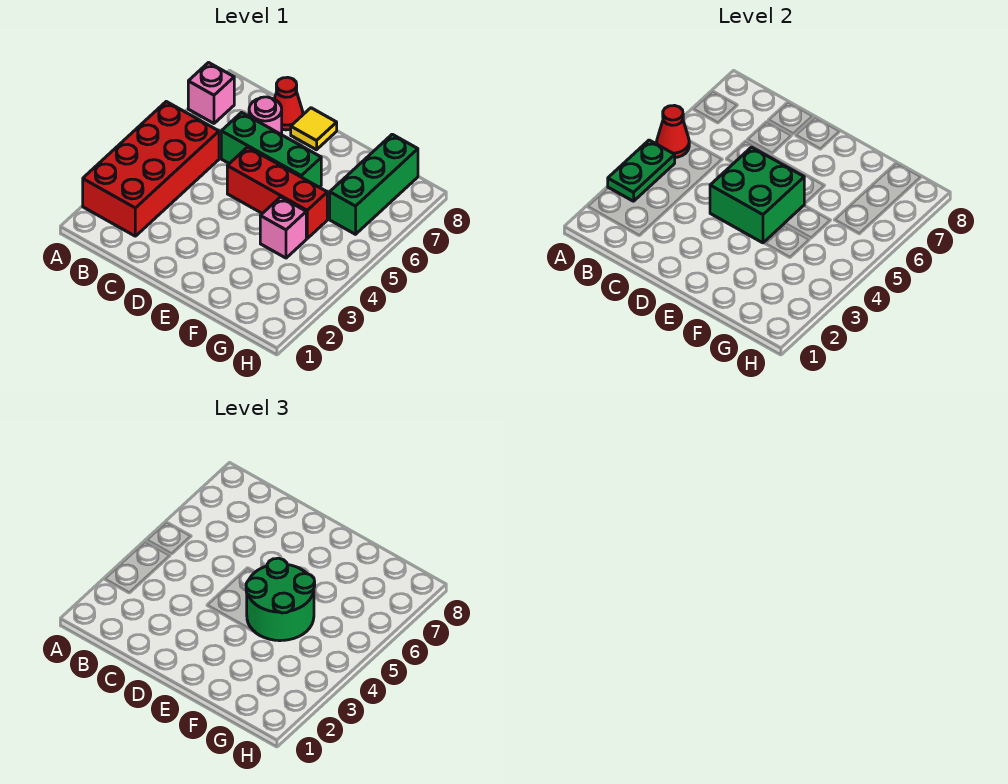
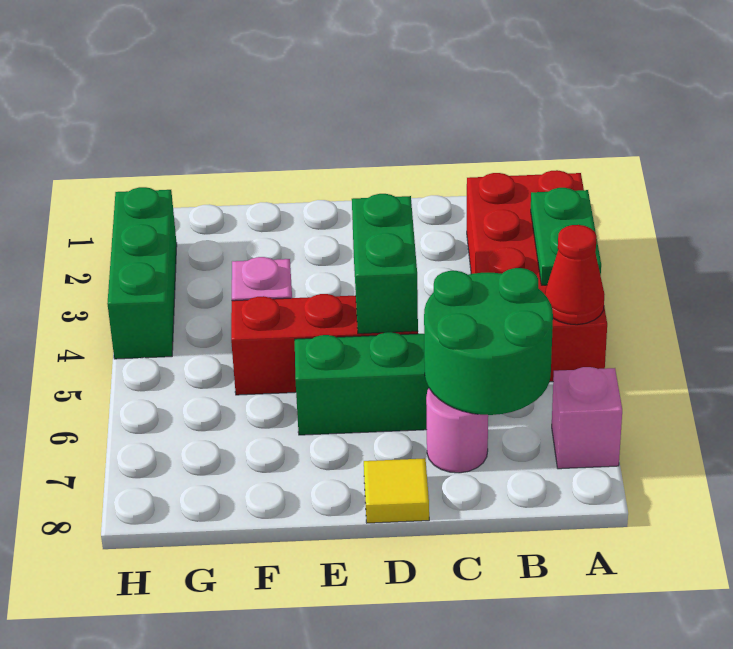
red cone C8 level 1 -> none
green brick D4:E5 level 2 -> green brick D4:D5 level 2
green round brick E4:F5 level 3 -> green round brick B6:C7 level 2
green brick G6:G8 level 1 -> green brick H2:H4 level 1

